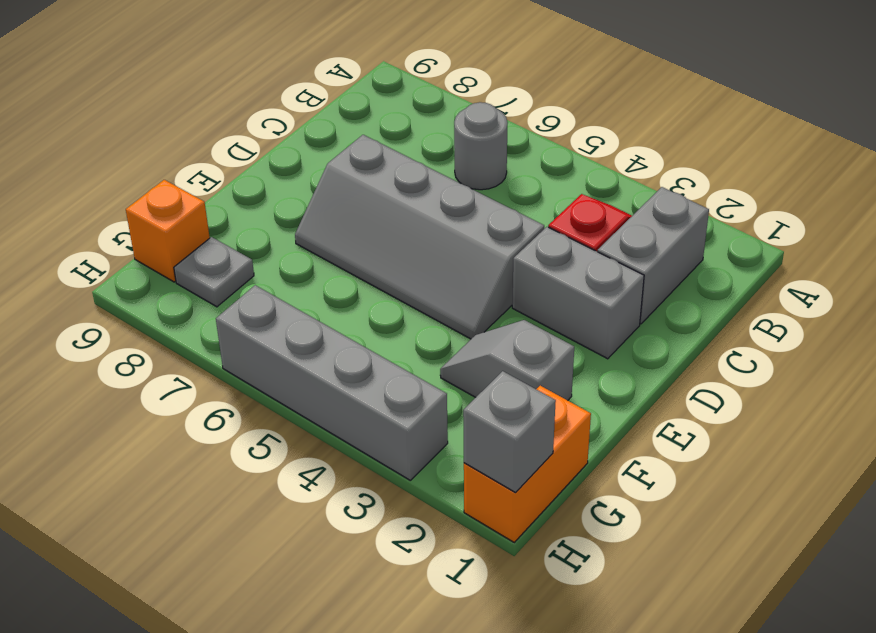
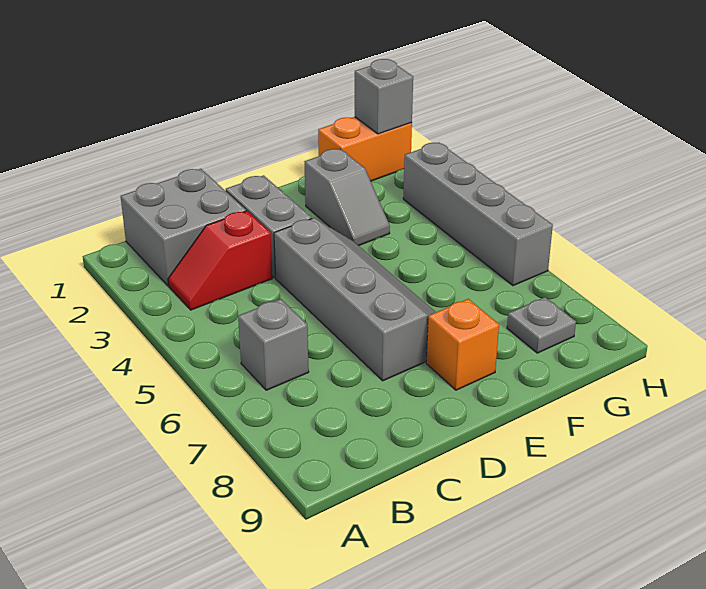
grey brick B2:C2 level 1 -> grey brick B1:C2 level 1
grey round brick B6 level 1 -> grey brick B6 level 1
orange brick G9 level 1 -> orange brick E8 level 1

